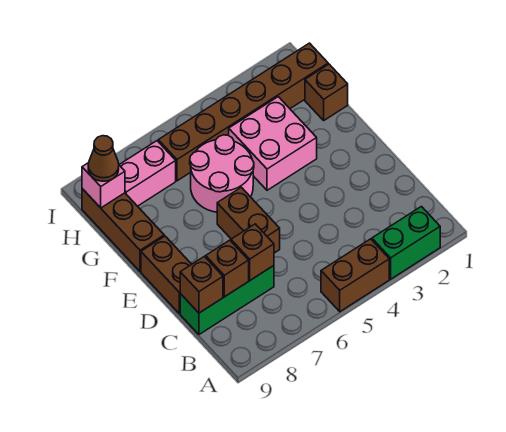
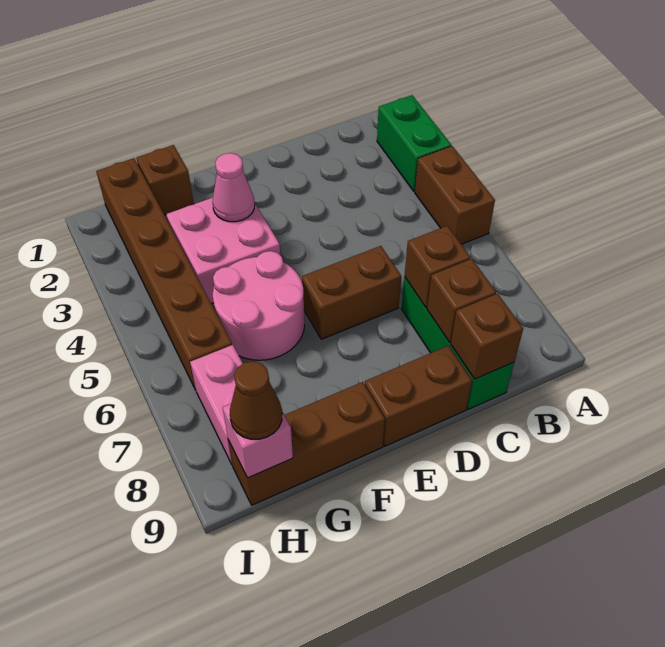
none -> pink cone F3 level 2

